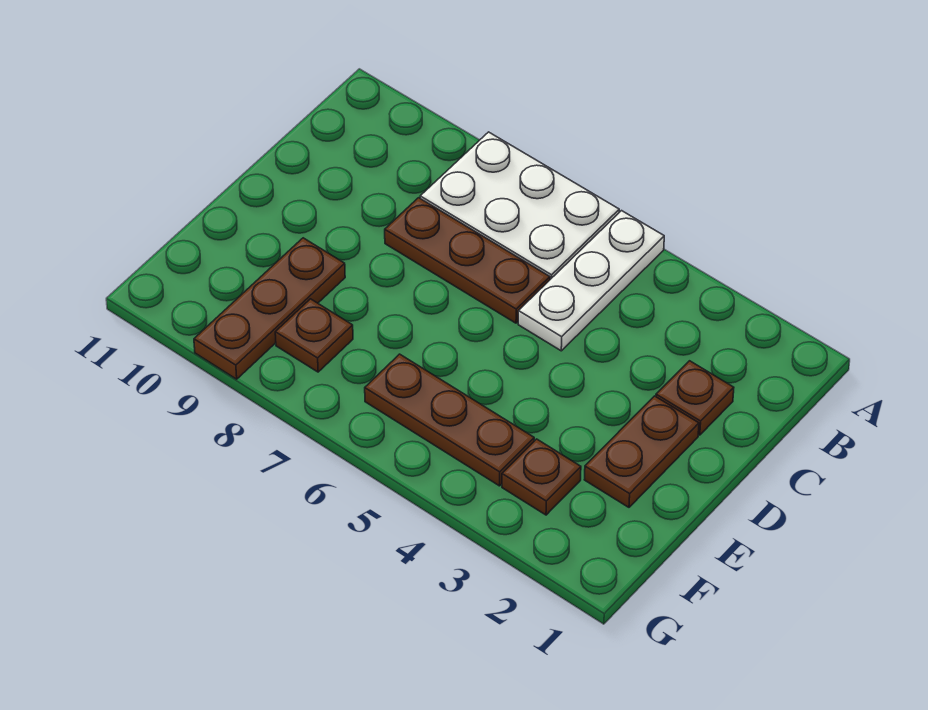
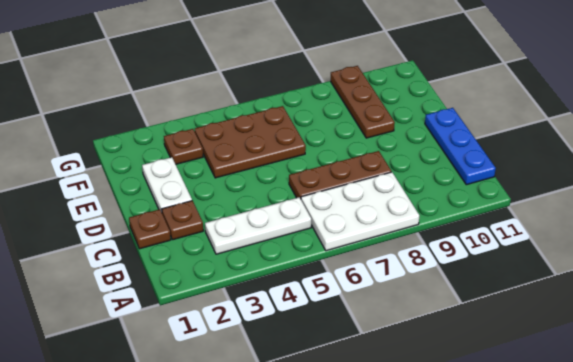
white plate A5:C5 level 1 -> white plate B3:B5 level 1
none -> blue plate B11:D11 level 1
brown plate D2:E2 level 1 -> white plate D2:E2 level 1
brown plate F4:F6 level 1 -> brown plate E4:F6 level 1
brown plate F8 level 1 -> brown plate C1 level 1

